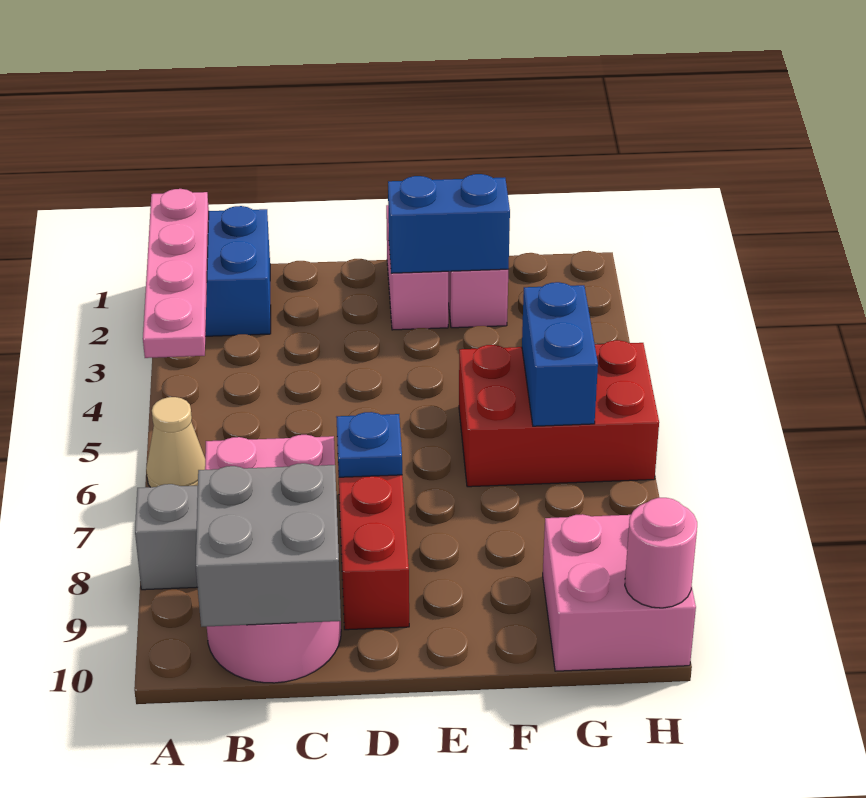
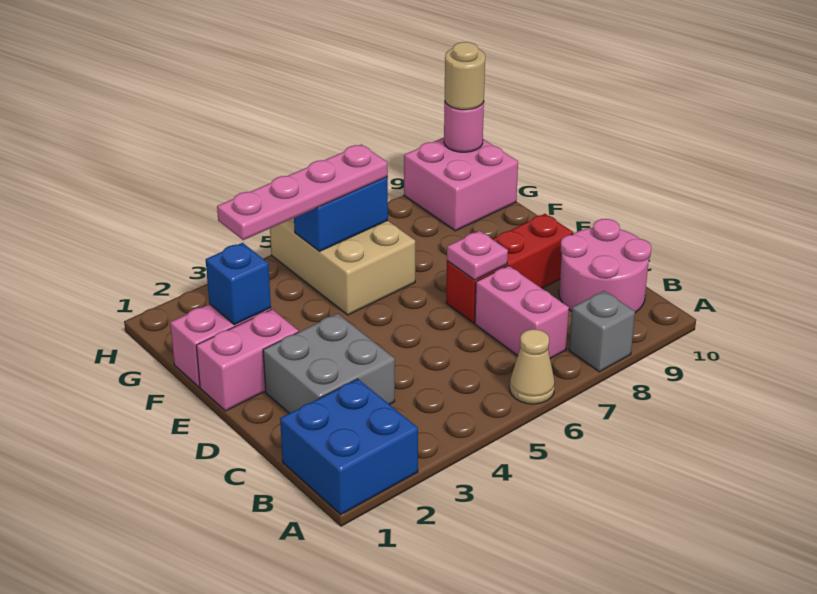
pink plate A1:A4 level 2 -> pink plate G3:G6 level 3
grey brick B9:C10 level 2 -> grey brick C2:D3 level 1
blue plate D7 level 2 -> pink plate D7 level 2
blue brick E2:F2 level 2 -> blue brick F2 level 2
red brick F5:H6 level 1 -> tan brick F5:H6 level 1
none -> tan round brick H10 level 3

